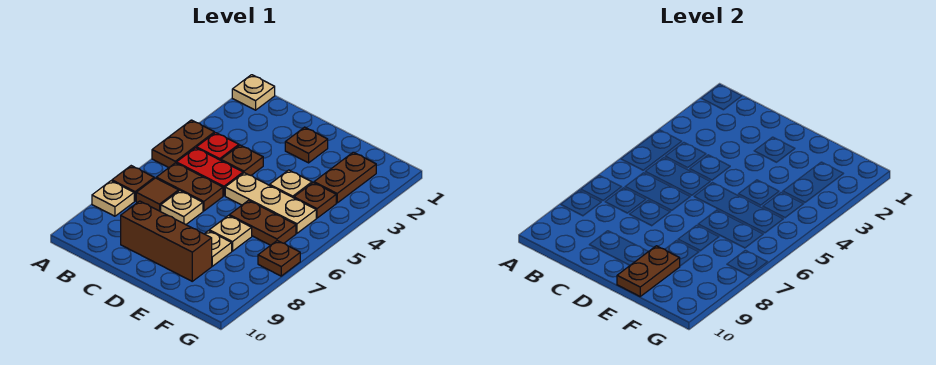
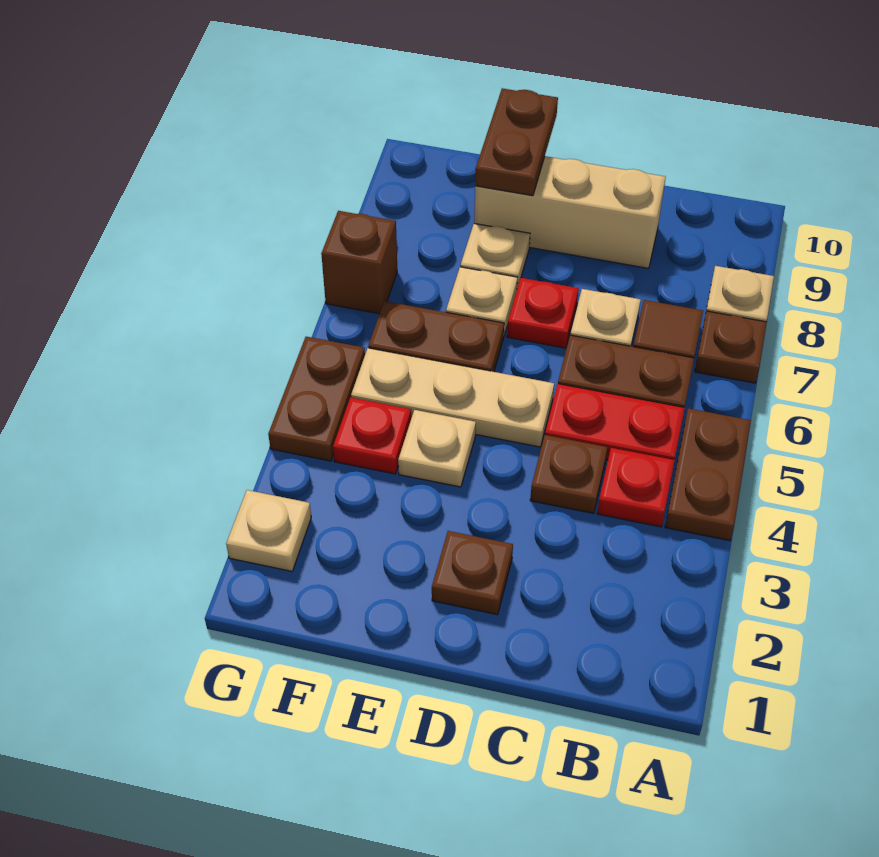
tan plate A1 level 1 -> tan plate G2 level 1
brown brick C9:E9 level 1 -> tan brick C9:E9 level 1
none -> red plate D7 level 1
brown plate F2:F3 level 1 -> brown plate G4:G5 level 1
brown plate F4 level 1 -> red plate F4 level 1
brown plate G7 level 1 -> brown brick G7 level 1

